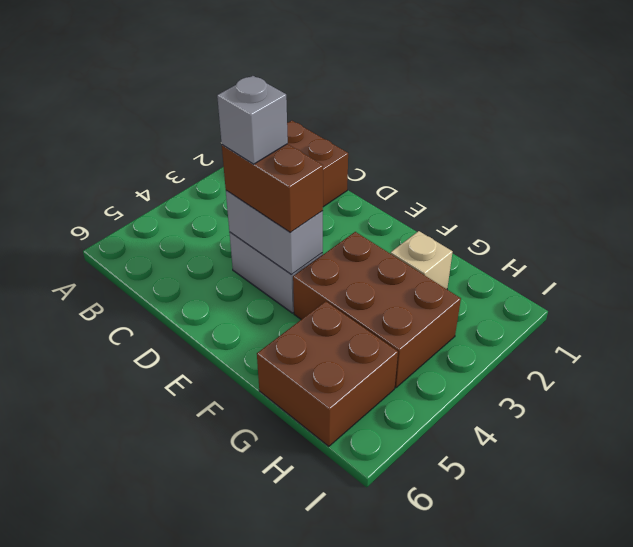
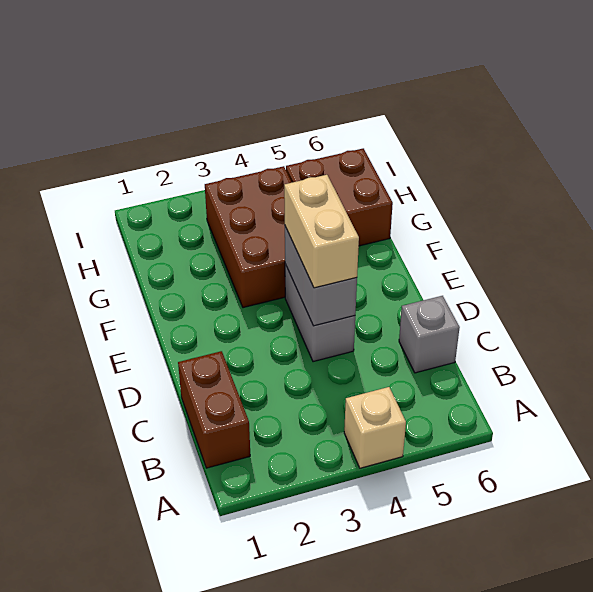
brown brick D4:E4 level 3 -> tan brick D4:E4 level 3
grey brick D4 level 4 -> grey brick C6 level 1
tan brick G2 level 1 -> tan brick A4 level 1

